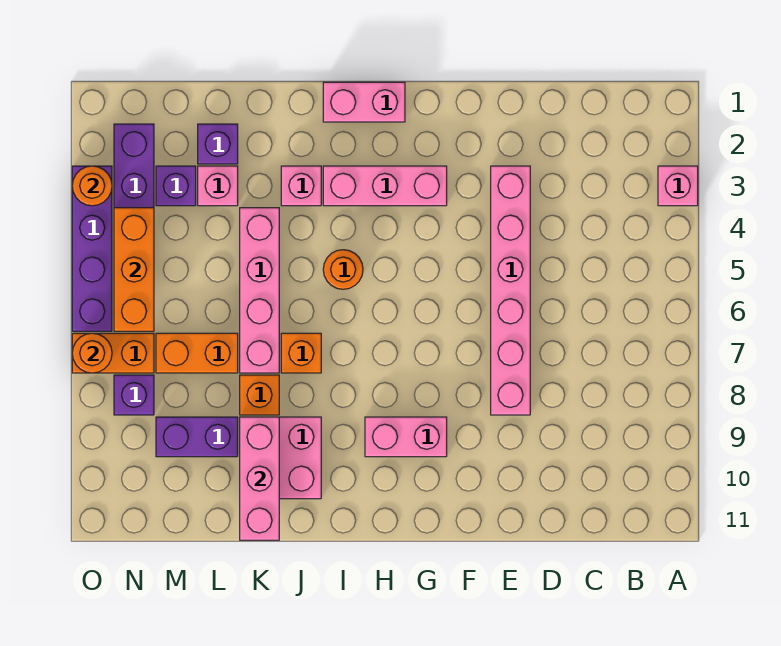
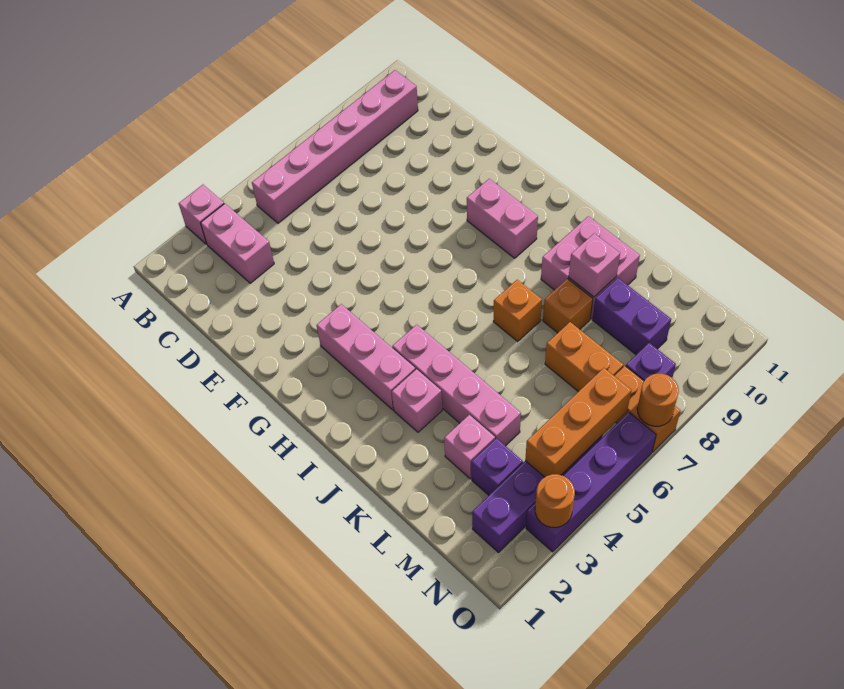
pink brick E3:E8 level 1 -> pink brick B5:B10 level 1
pink brick H1:I1 level 1 -> pink brick B3:C3 level 1
orange round brick I5 level 1 -> none
pink brick K4:K7 level 1 -> pink brick I4:L4 level 1
pink brick K9:K11 level 2 -> pink brick K9 level 2
purple brick L2 level 1 -> none

